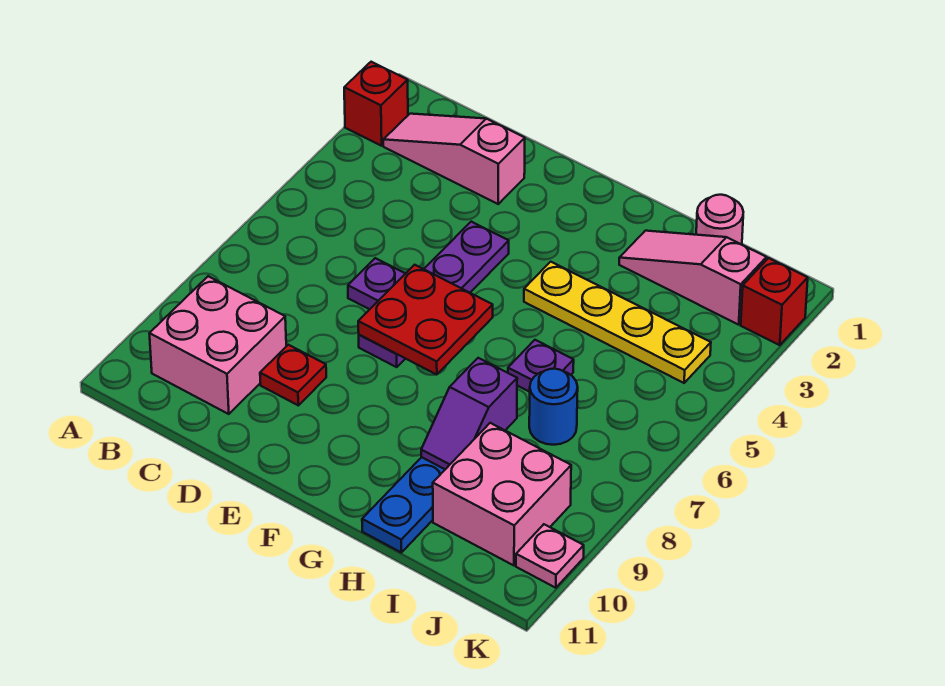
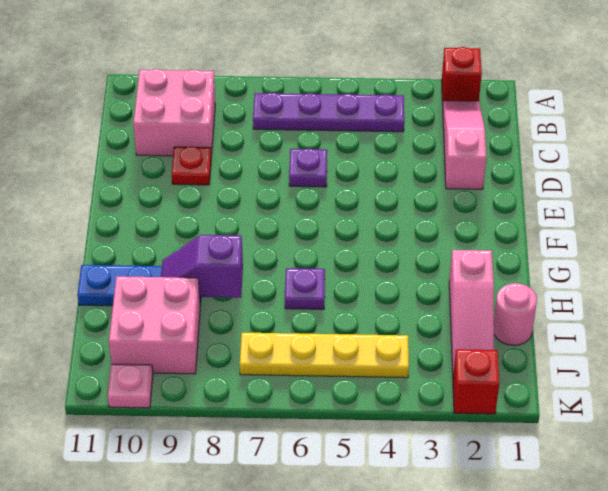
purple plate E4:E7 level 1 -> purple plate B4:B7 level 1
red plate E6:F7 level 2 -> none
yellow plate G4:J4 level 1 -> yellow plate J4:J7 level 1
pink slope H2:J2 level 1 top J -> pink slope H2:J2 level 1 top H
blue round brick I7 level 1 -> none

